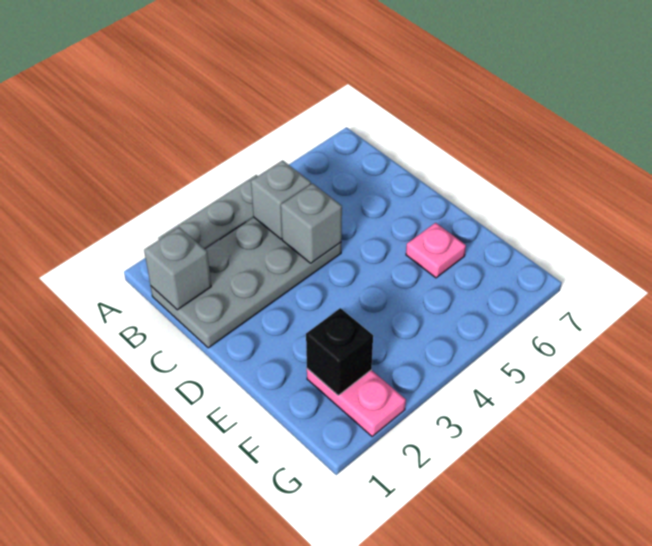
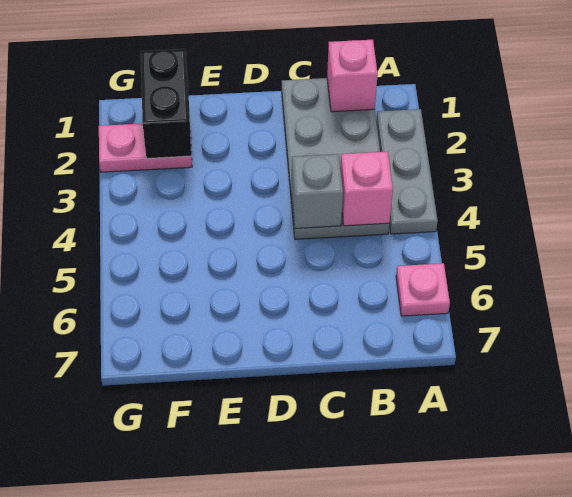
grey brick B1 level 2 -> pink brick B1 level 2
grey brick B4 level 2 -> pink brick B4 level 2
pink plate E6 level 1 -> pink plate A6 level 1
black brick F2 level 2 -> black brick F1:F2 level 2

